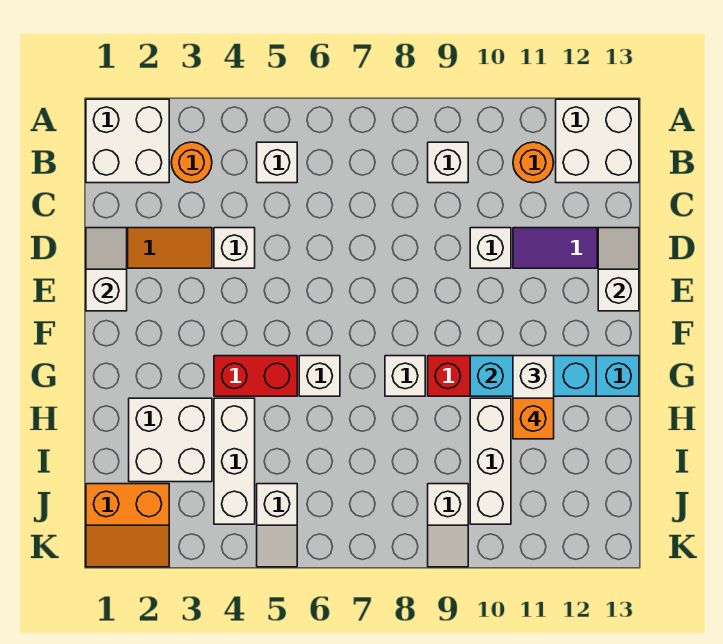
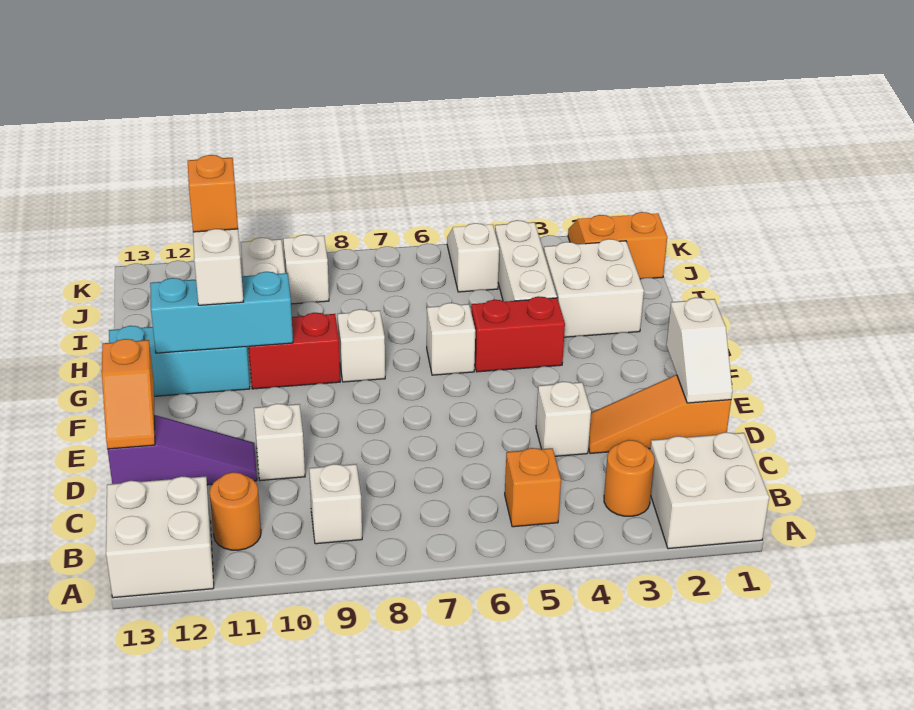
white brick B5 level 1 -> orange brick B5 level 1
white slope D13:E13 level 2 top E -> orange slope D13:E13 level 2 top E

